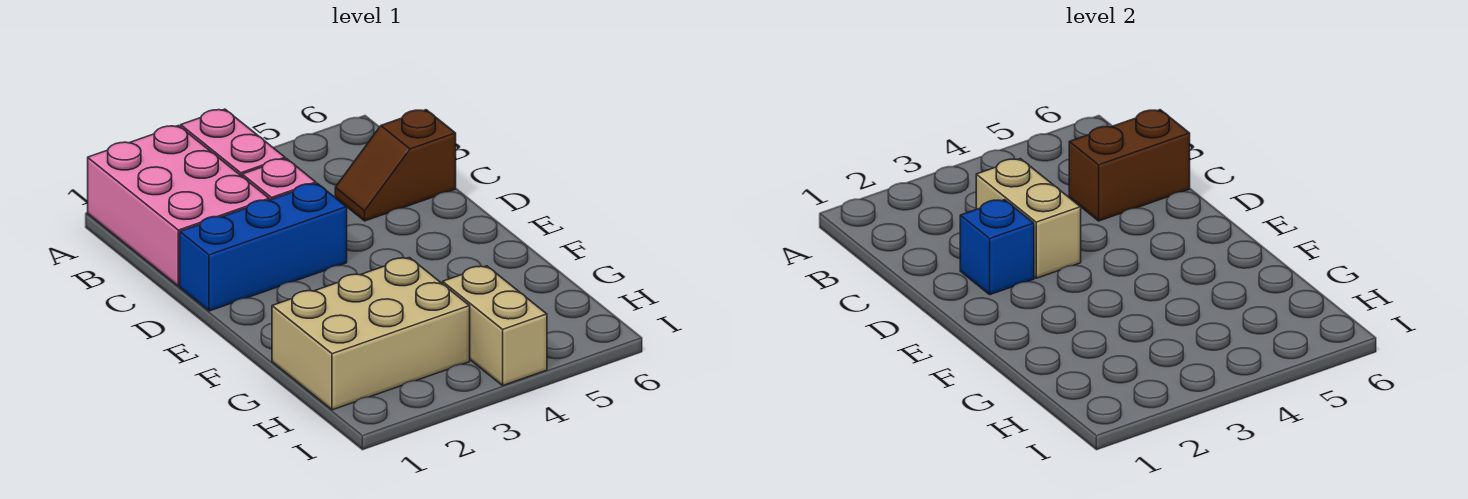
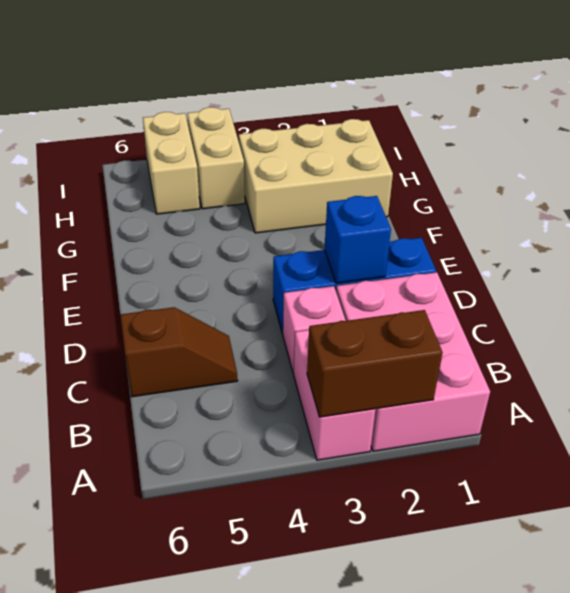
tan brick C3:D3 level 2 -> tan brick H5:I5 level 1
brown brick C5:C6 level 2 -> brown brick A2:A3 level 2

